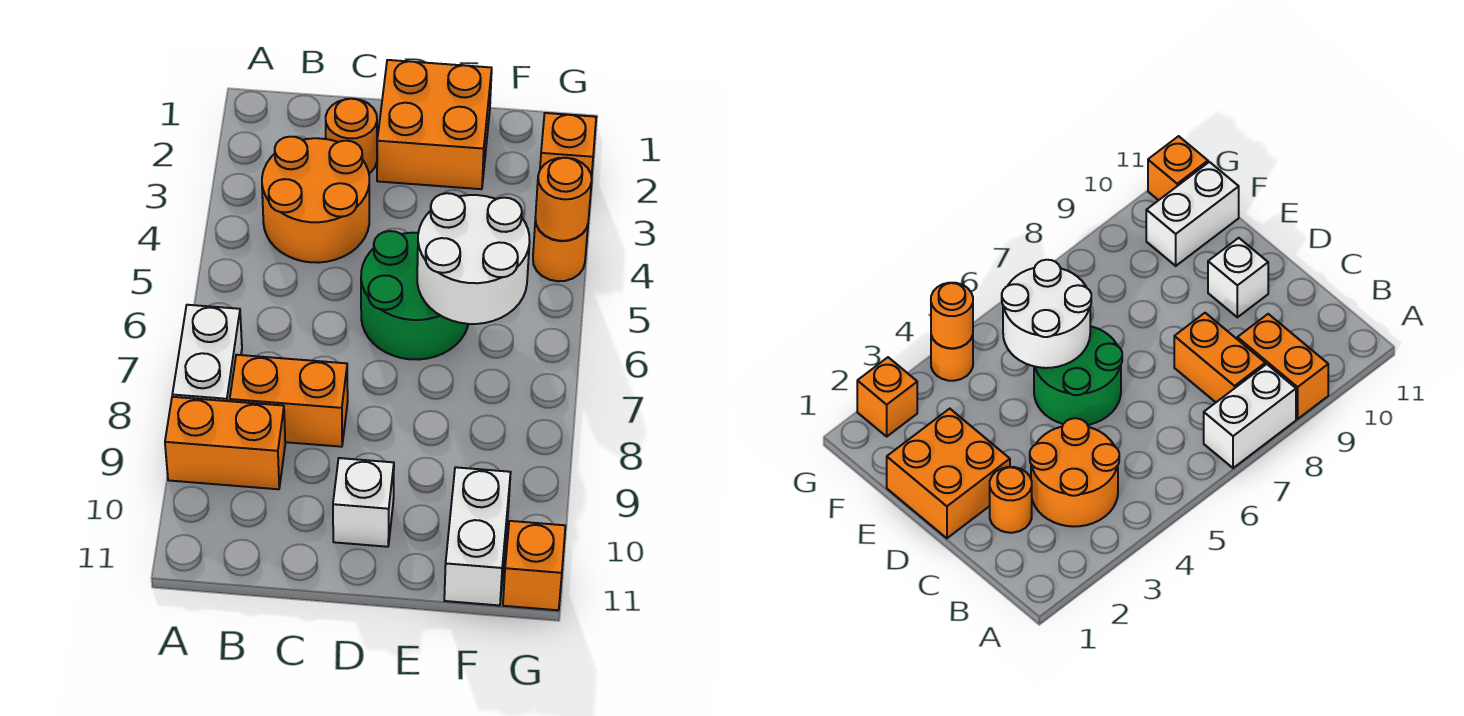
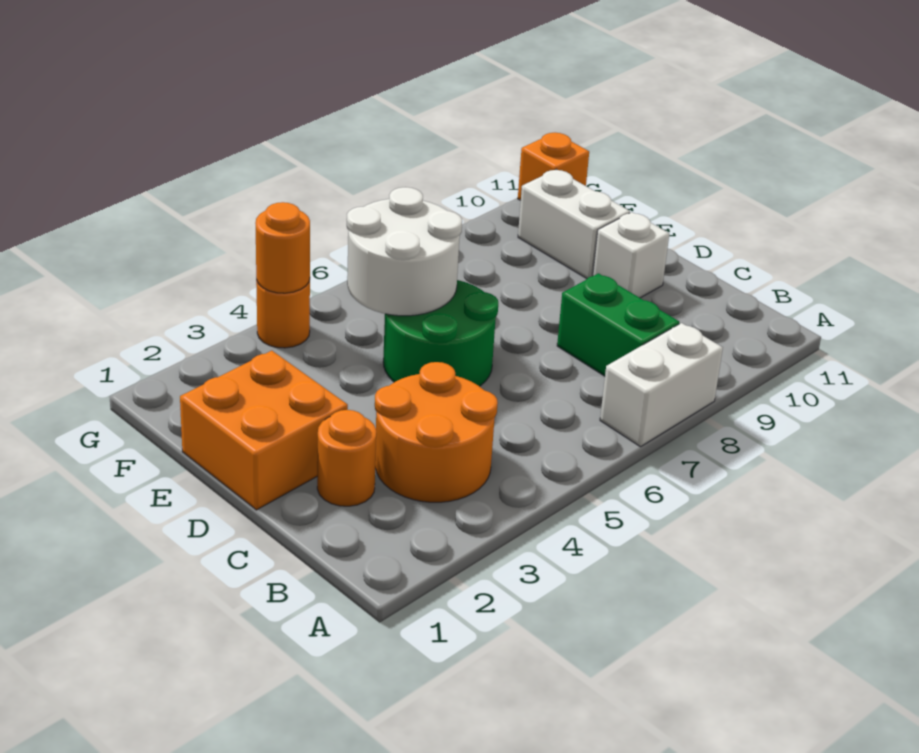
orange brick A9:B9 level 1 -> none
orange brick B8:C8 level 1 -> green brick B8:C8 level 1
white brick F10:F11 level 1 -> white brick E10:F10 level 1
orange brick G2 level 1 -> none

